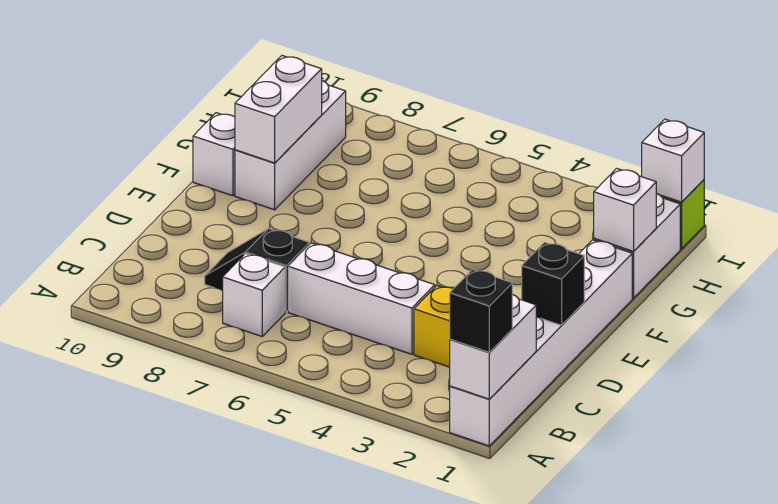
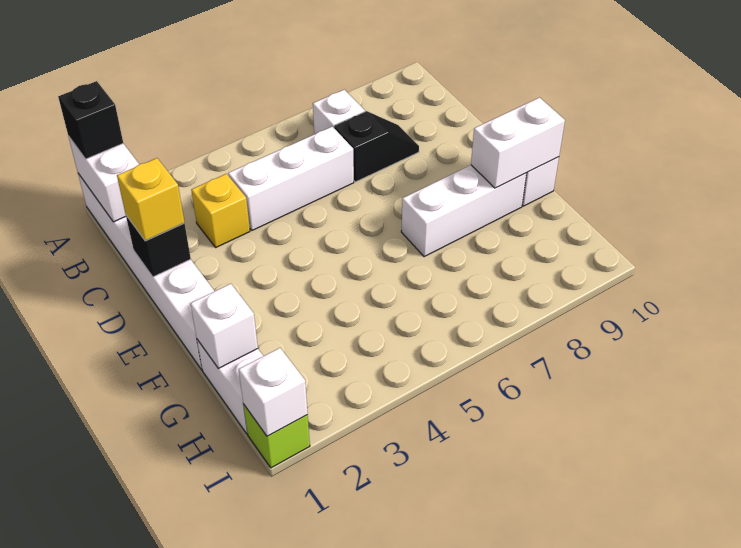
none -> yellow brick D1 level 3
white brick F9:H9 level 1 -> white brick F7:F9 level 1
white brick F9:G9 level 2 -> white brick F9:F10 level 2

